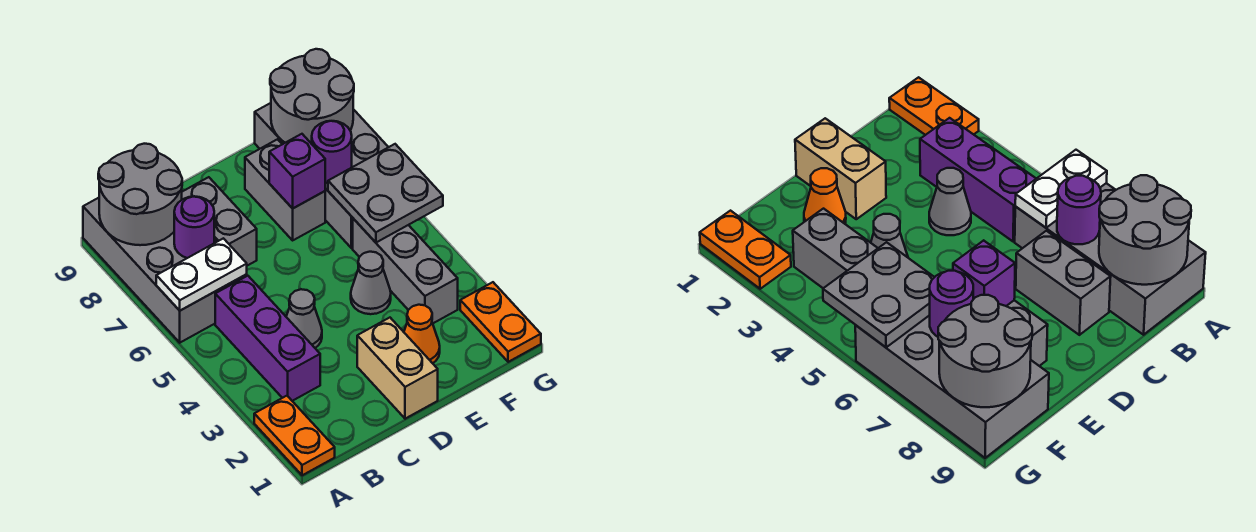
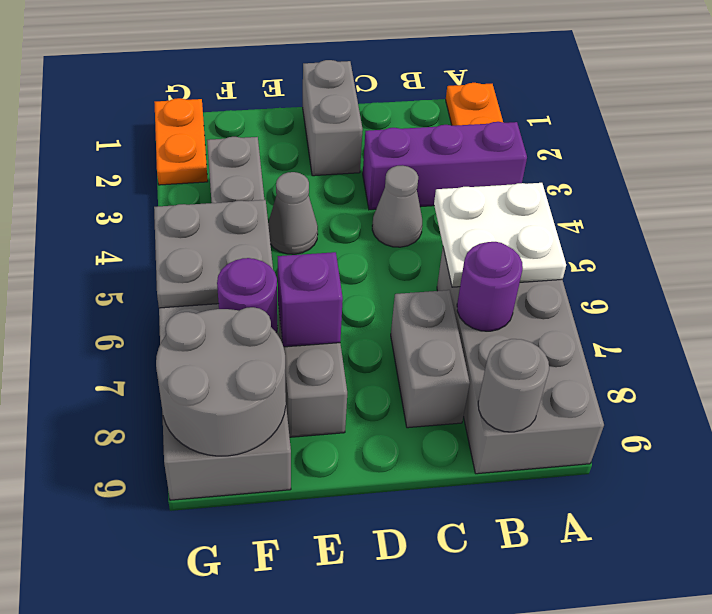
white plate A6:B6 level 2 -> white plate A5:B6 level 2
grey round brick A8:B9 level 2 -> grey round brick B9 level 2
purple brick B3:B5 level 1 -> purple brick A3:C3 level 1
tan brick D1:D2 level 1 -> grey brick D1:D2 level 1
orange cone E2 level 1 -> none

